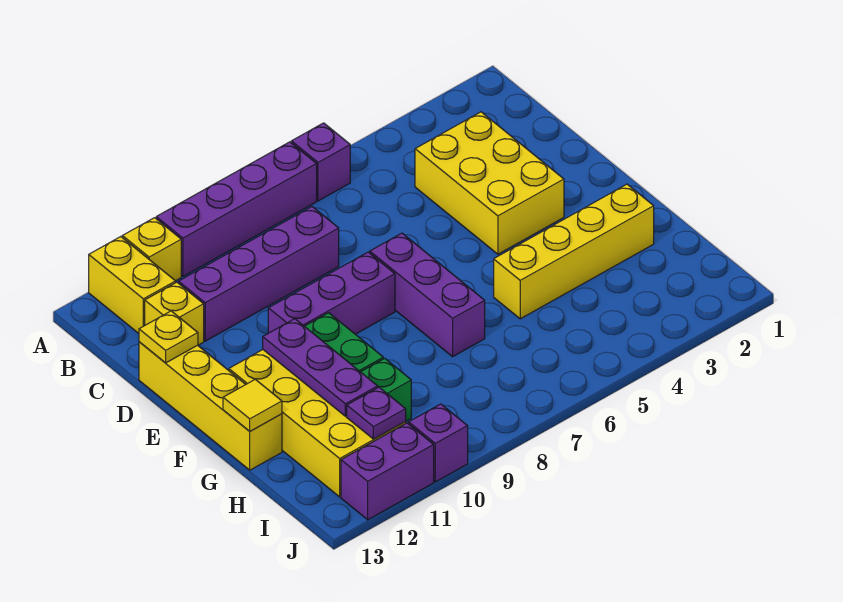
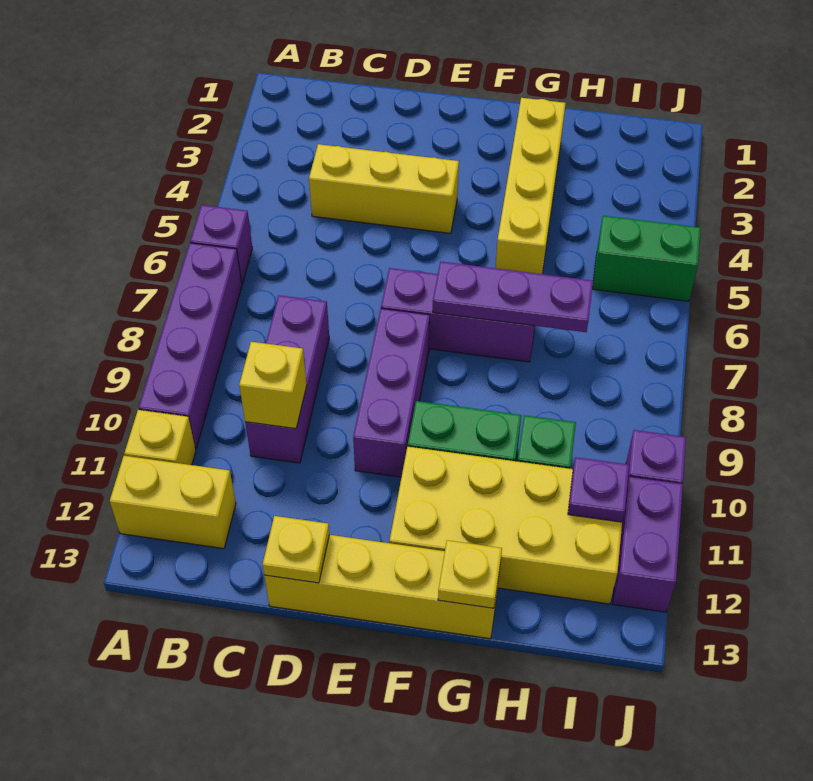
yellow brick C3:E4 level 1 -> yellow brick C4:E4 level 1
purple brick C8:C11 level 1 -> purple brick C8:C10 level 1
yellow brick C12 level 1 -> yellow brick C10 level 2
purple plate F11:H11 level 2 -> purple plate F7:H7 level 2
yellow tile G13 level 2 -> yellow plate G13 level 2
none -> green brick I5:J5 level 1

